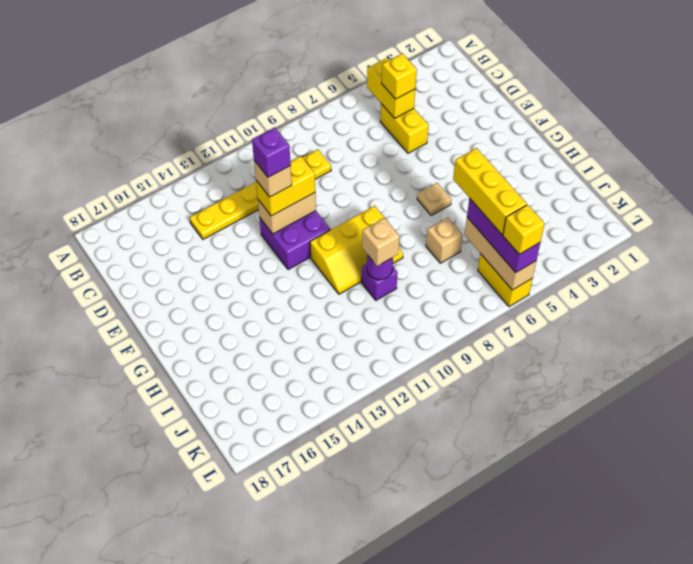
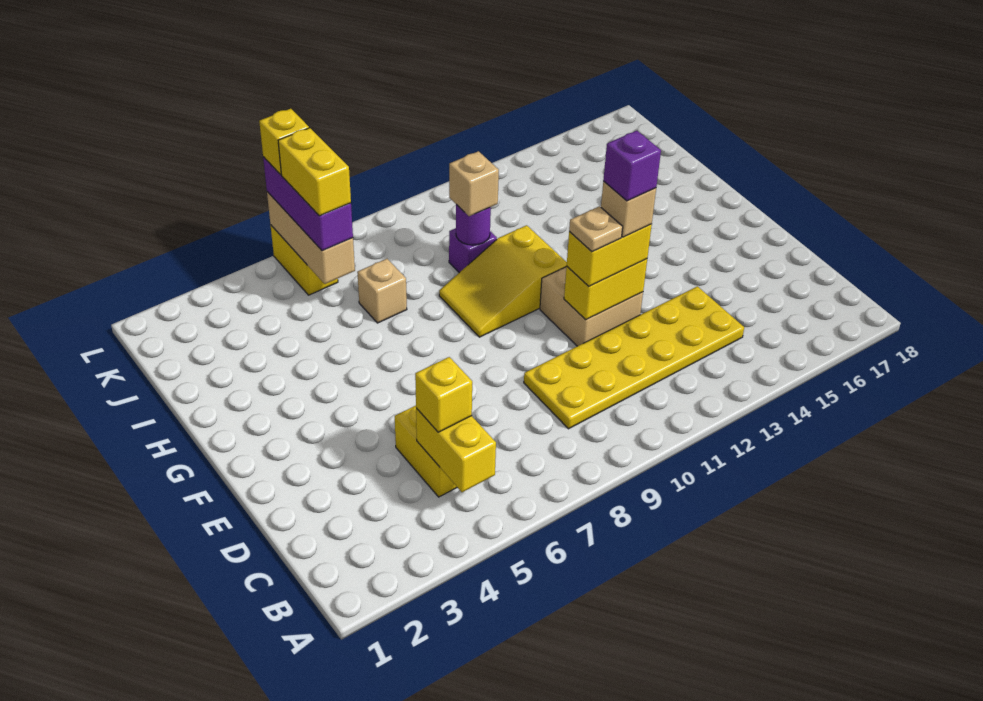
yellow plate C9:C14 level 1 -> yellow plate C9:D14 level 1
purple brick E11:F12 level 1 -> tan brick E11:F12 level 1
tan brick E11:E12 level 2 -> yellow brick E11:E12 level 2
tan plate G6 level 1 -> tan plate E11 level 4
yellow slope G9:H11 level 1 top G -> yellow slope G9:H11 level 1 top 11
yellow brick I6:K6 level 4 -> yellow brick J6:K6 level 4

